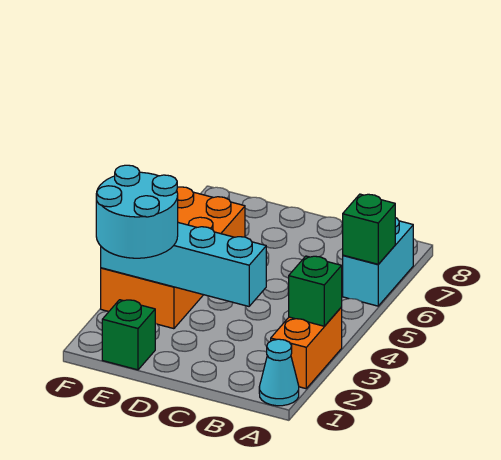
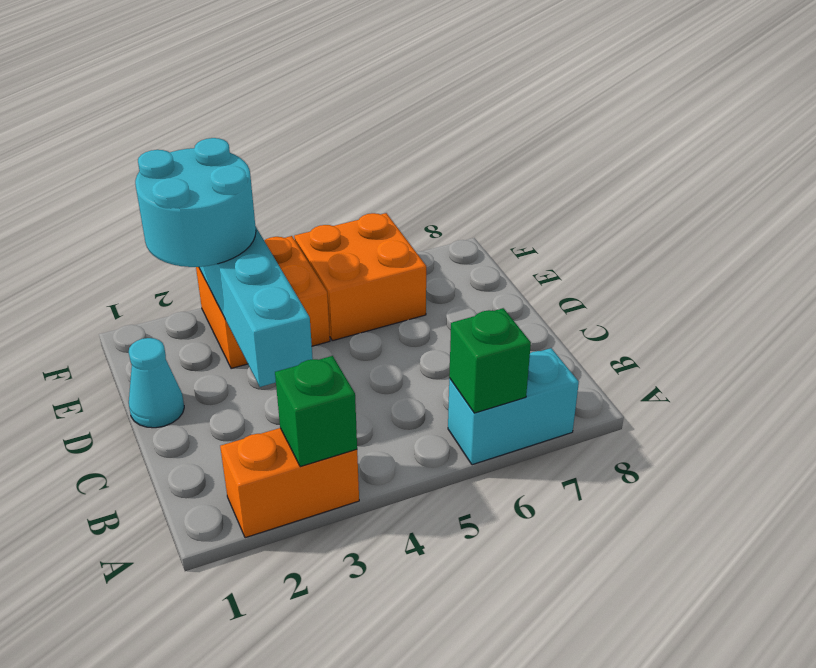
cyan cone A1 level 1 -> cyan cone D1 level 1
green brick E1 level 1 -> none

